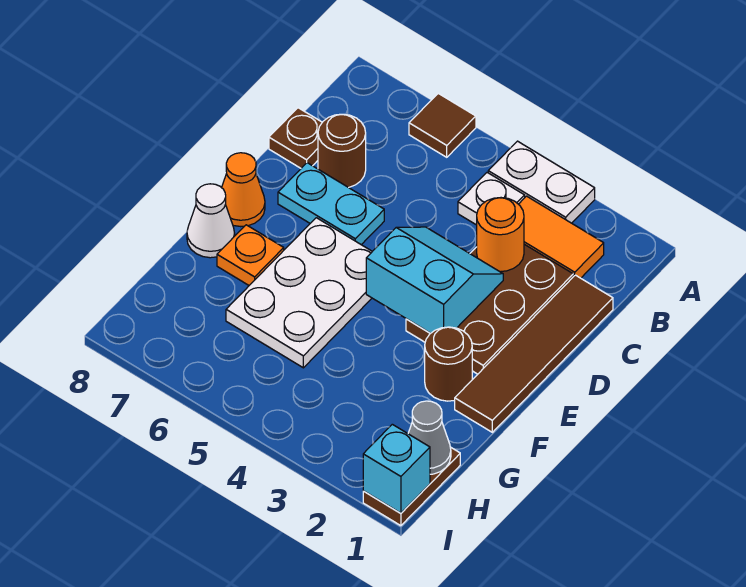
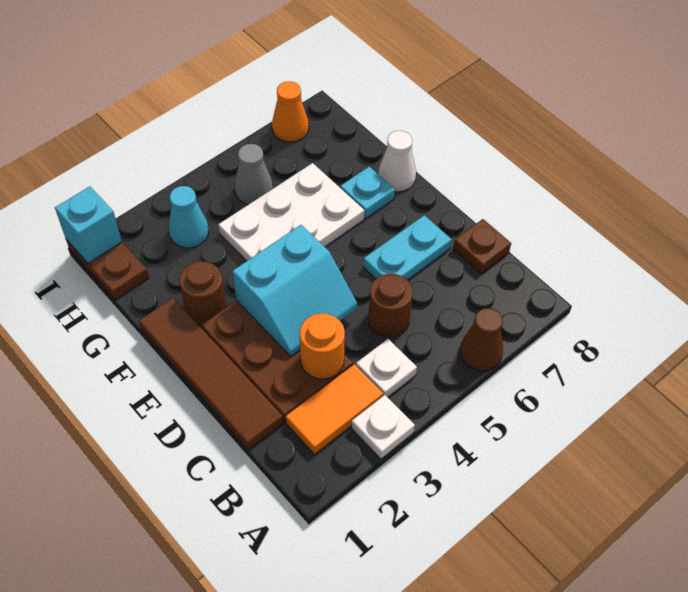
white plate A3:A4 level 1 -> white plate A3 level 1
brown tile A6 level 1 -> brown cone A6 level 1
brown round brick C7 level 1 -> brown round brick C5 level 1
white plate E5:G6 level 1 -> white plate F4:G6 level 1
orange cone E8 level 1 -> orange cone I7 level 1
orange plate F7 level 1 -> cyan plate F7 level 1
grey cone H1 level 2 -> grey cone H5 level 1
none -> cyan cone H3 level 1

